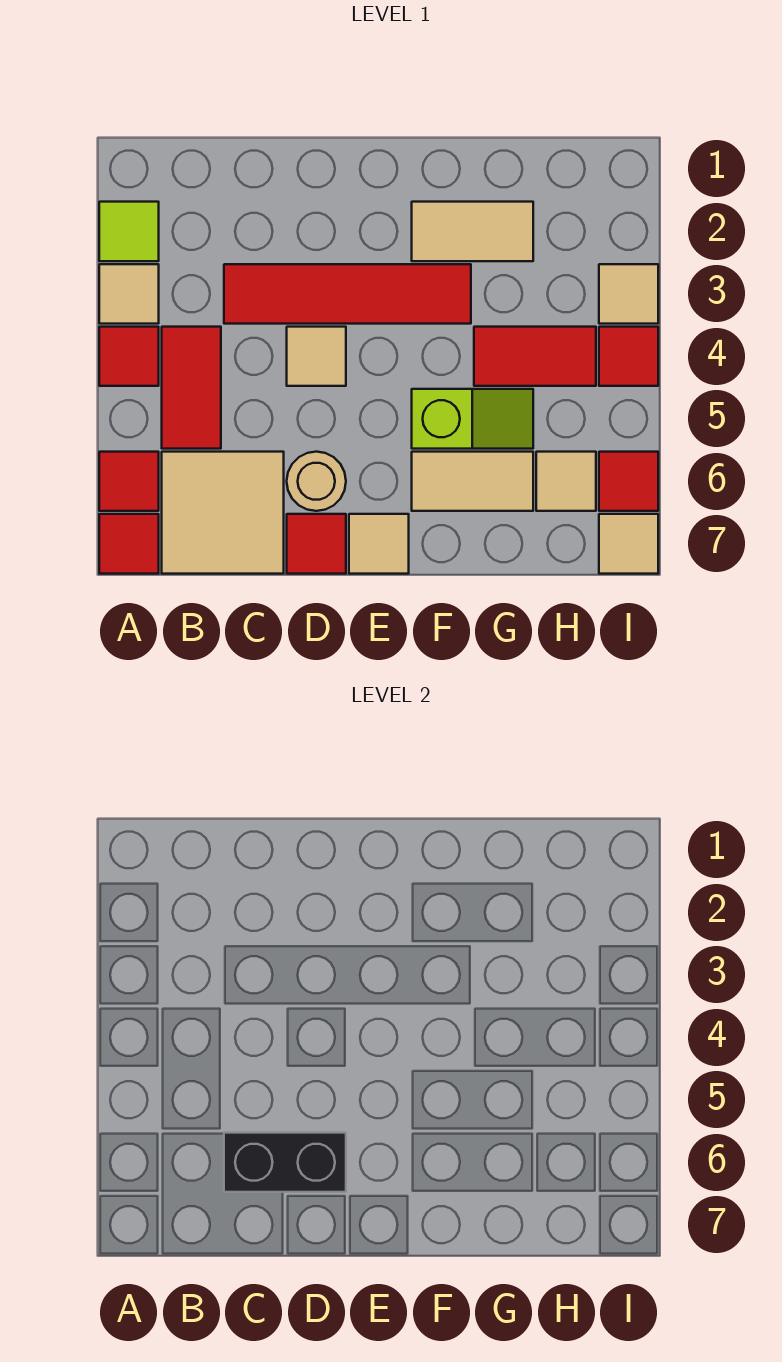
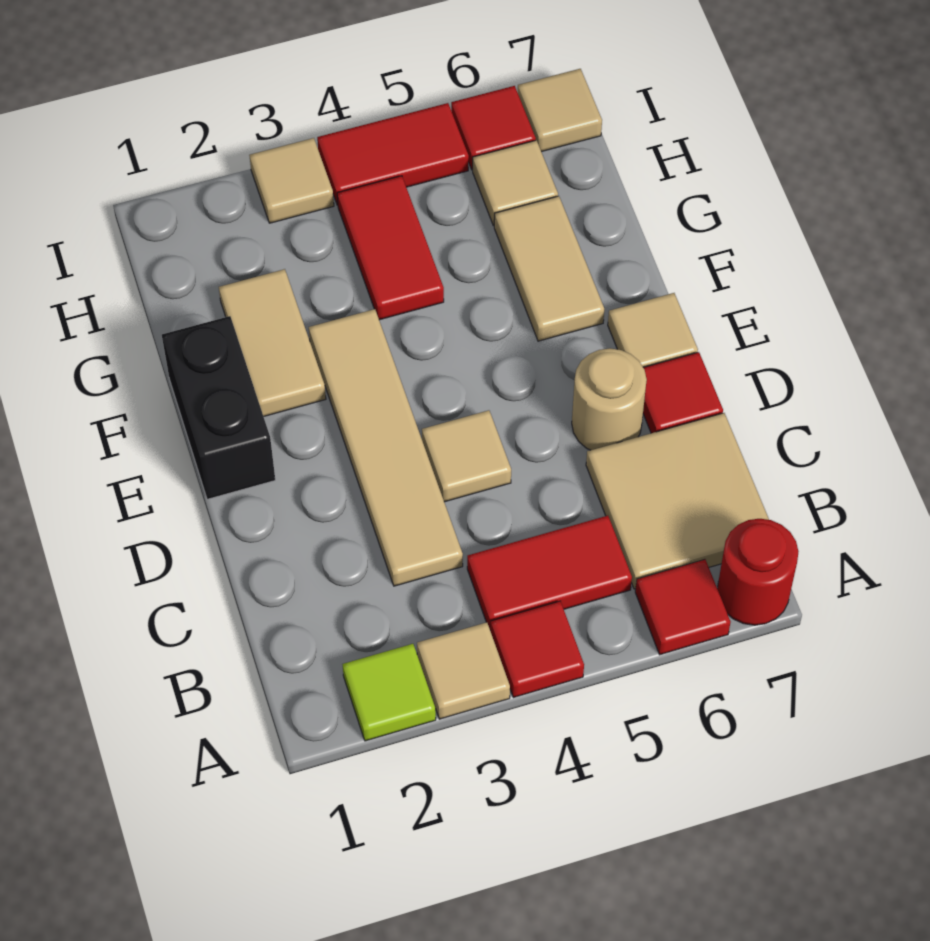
red tile A7 level 1 -> red round brick A7 level 1
red tile C3:F3 level 1 -> tan tile C3:F3 level 1
black brick C6:D6 level 2 -> black brick E1:F1 level 1
lime slope F5:G5 level 1 top F -> none
red tile I4 level 1 -> red tile I4:I5 level 1

